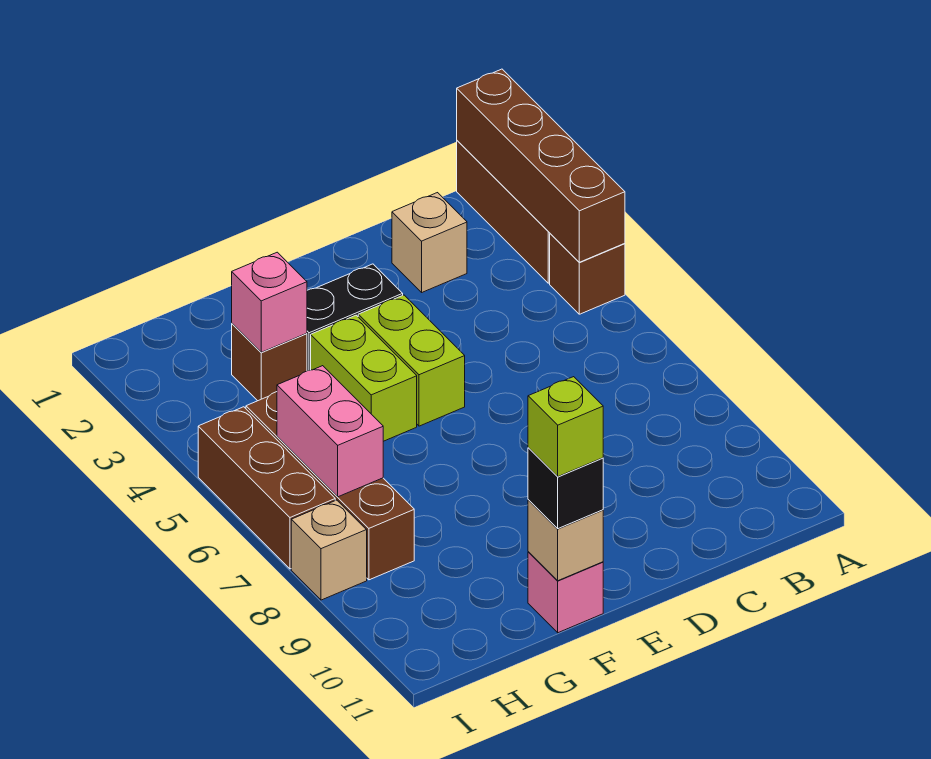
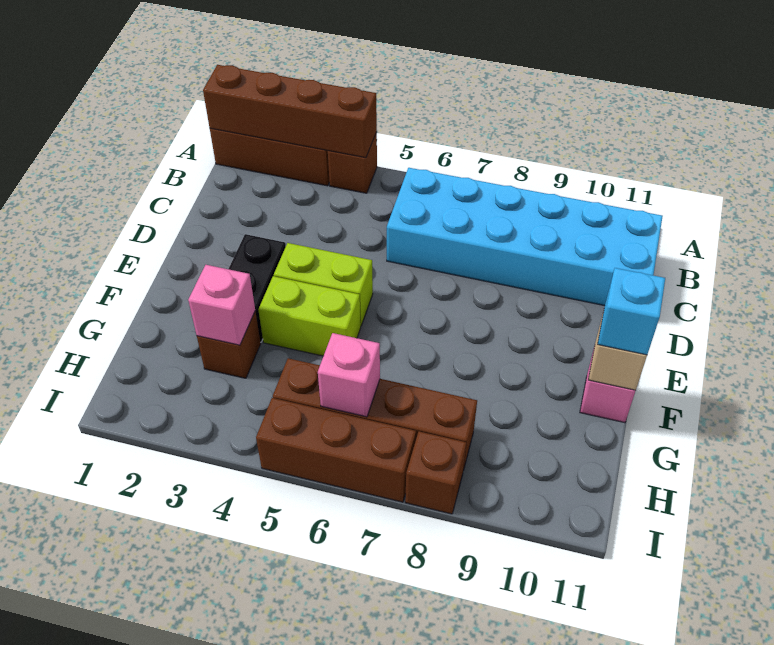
none -> cyan brick B6:C11 level 1
tan brick C2 level 1 -> none
black brick F11 level 3 -> cyan brick F11 level 3
lime brick F11 level 4 -> none
pink brick H6:H7 level 2 -> pink brick H6 level 2
tan brick I8 level 1 -> brown brick I8 level 1

